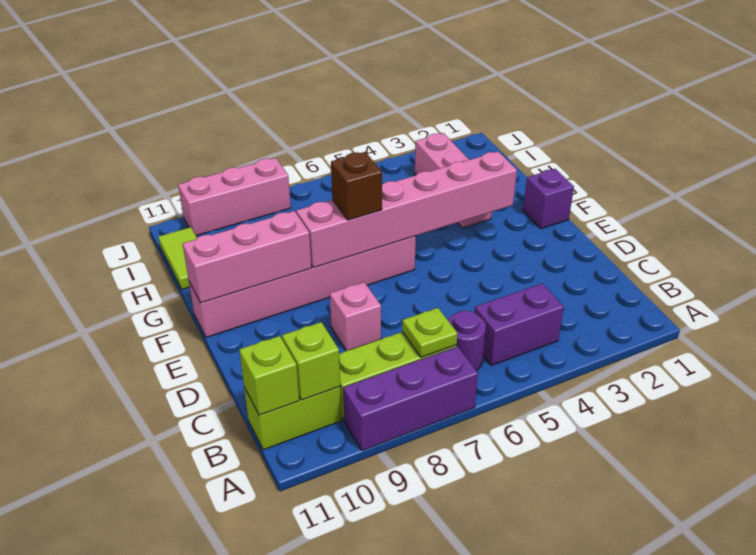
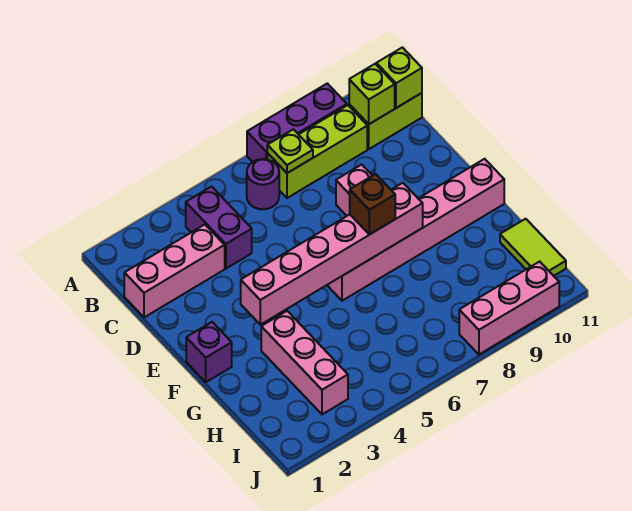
purple brick B4:B5 level 1 -> purple brick B4:C4 level 1
pink brick F9:F11 level 2 -> pink brick C1:C3 level 1

